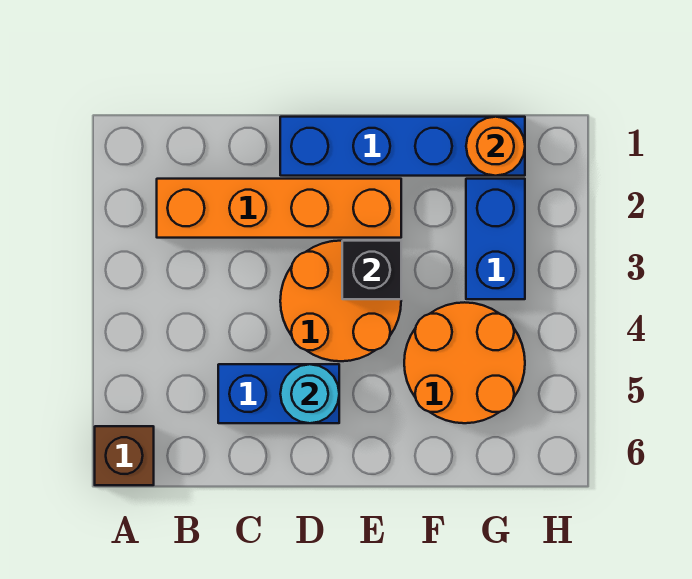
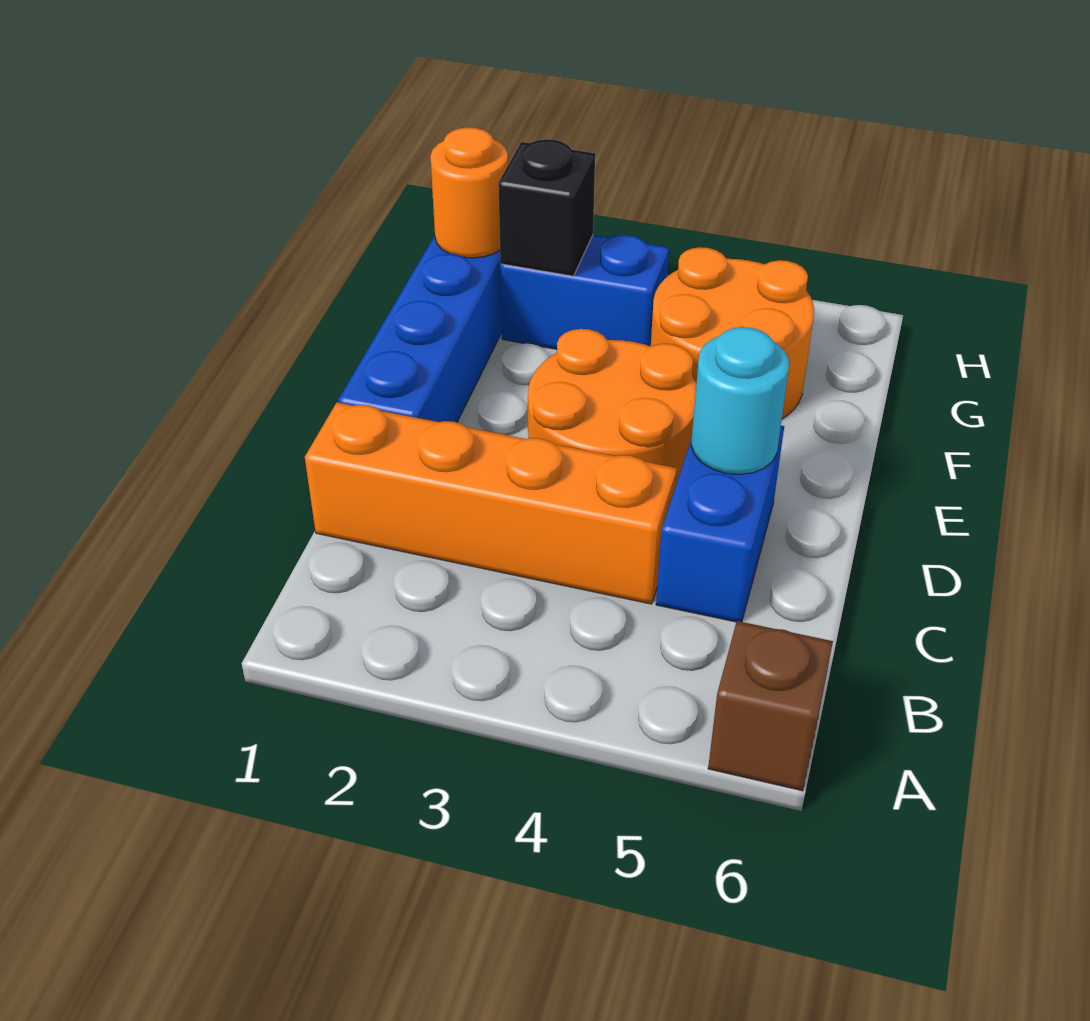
orange brick B2:E2 level 1 -> orange brick C1:C4 level 1
black brick E3 level 2 -> black brick G2 level 2

